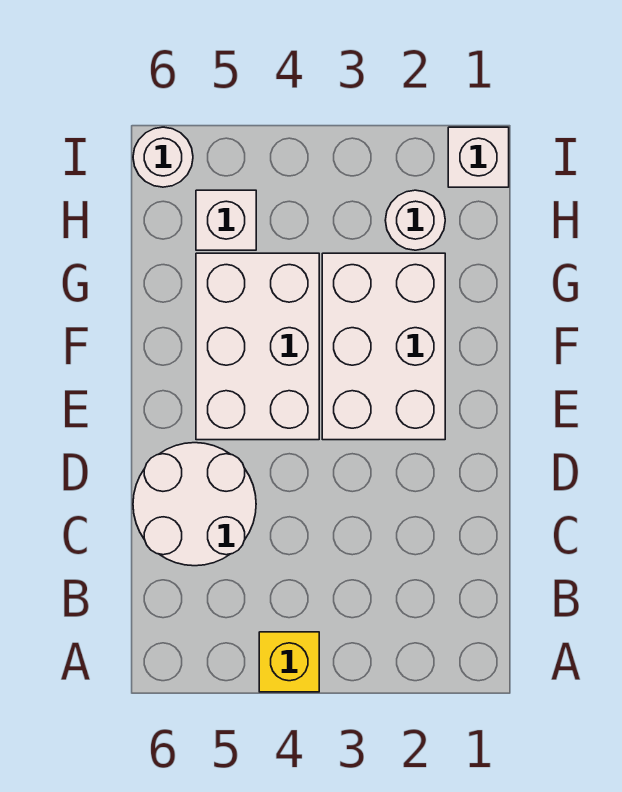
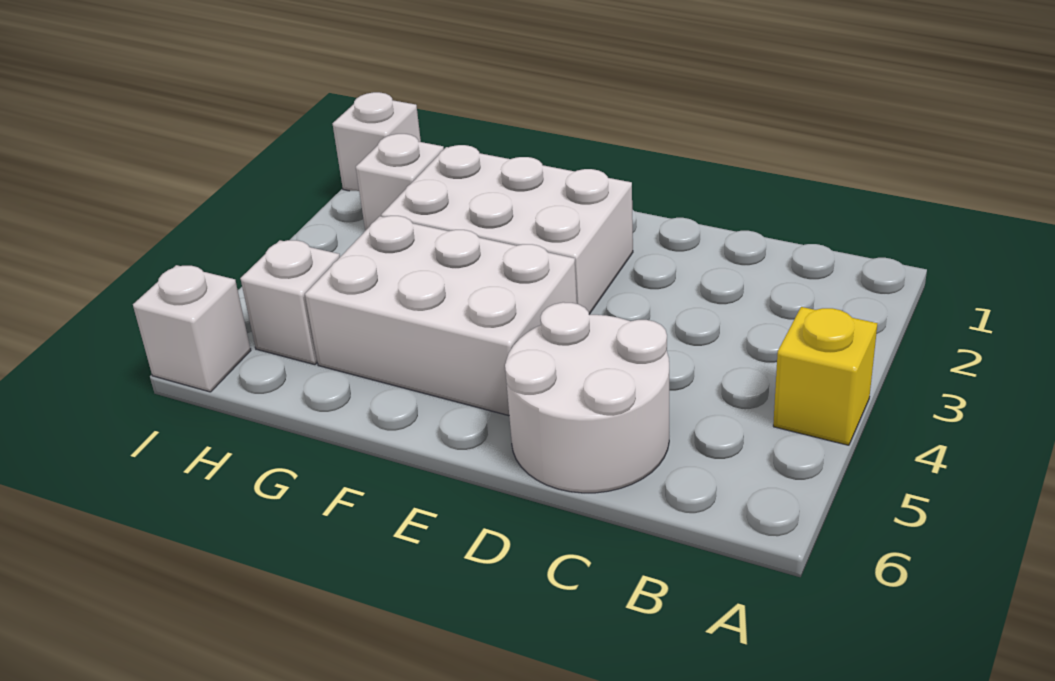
white round brick H2 level 1 -> white brick H2 level 1
white round brick I6 level 1 -> white brick I6 level 1

